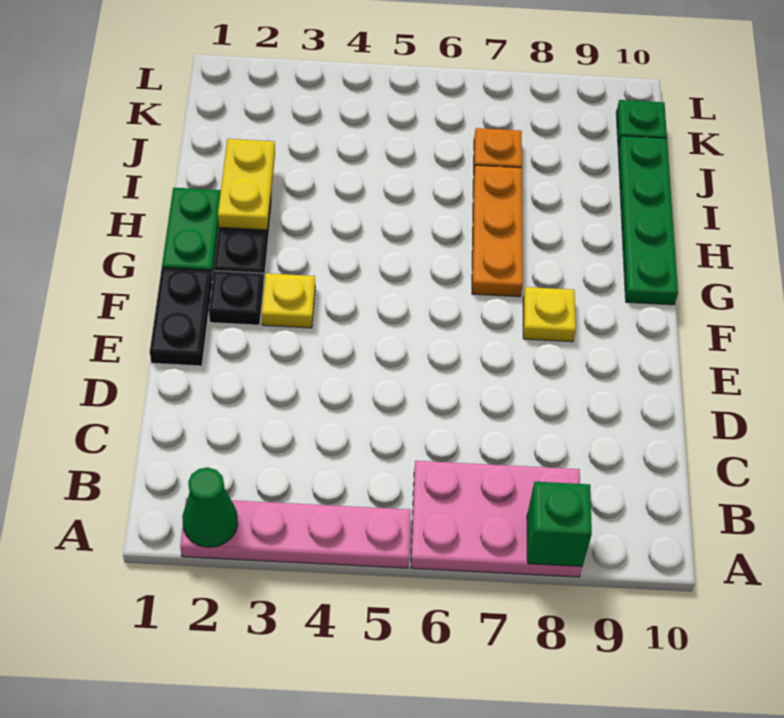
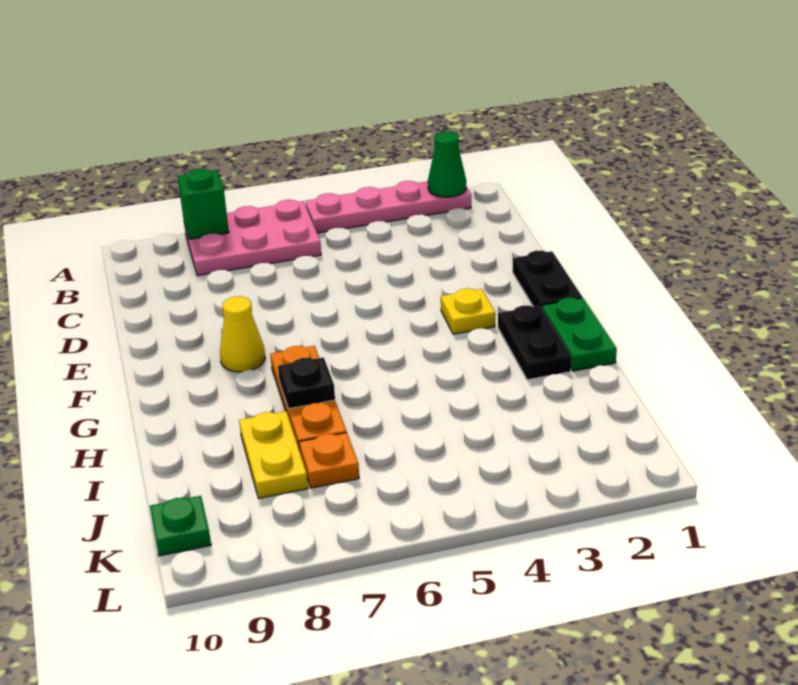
black plate F2 level 1 -> black plate H7 level 2
yellow plate F8 level 1 -> yellow cone F8 level 1
green plate G10:J10 level 1 -> none
yellow plate H2:I2 level 2 -> yellow plate I8:J8 level 1

